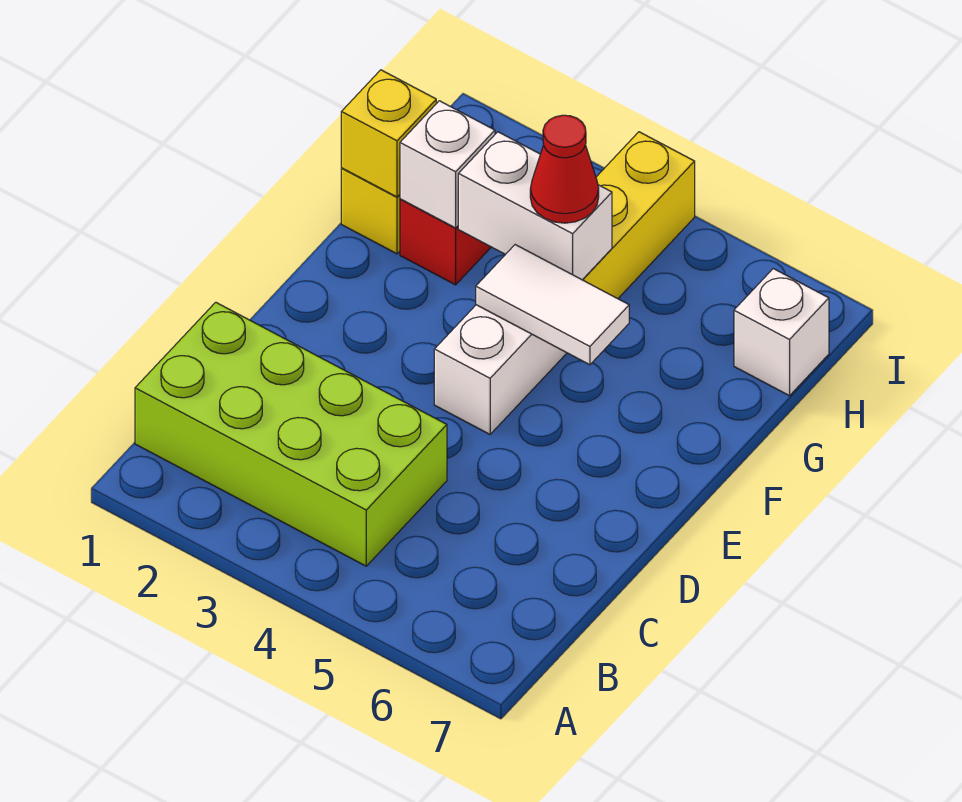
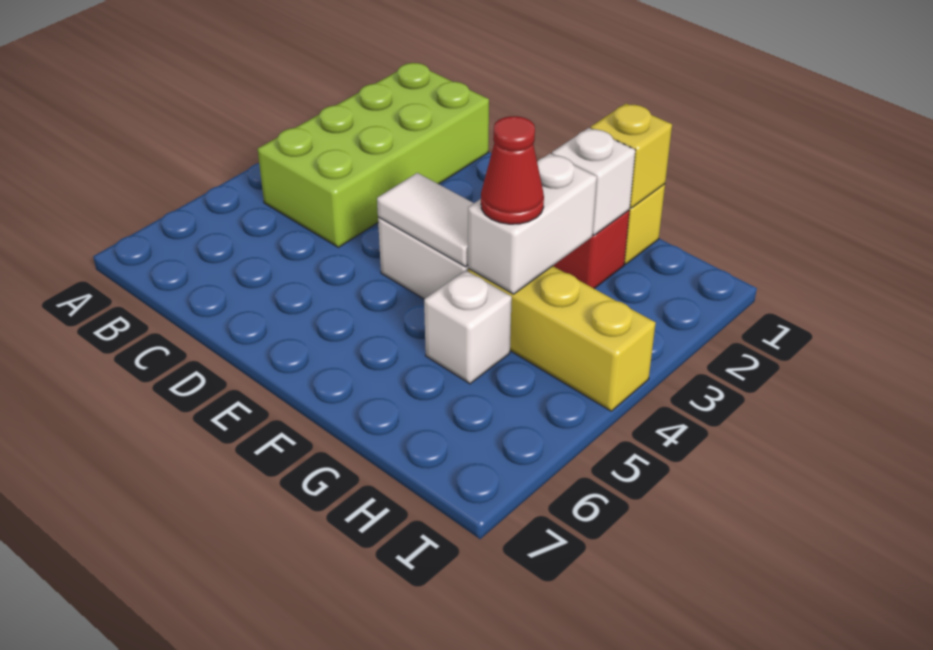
white tile F4:F5 level 2 -> white tile E4:F4 level 2
white brick H7 level 1 -> white brick G5 level 1

